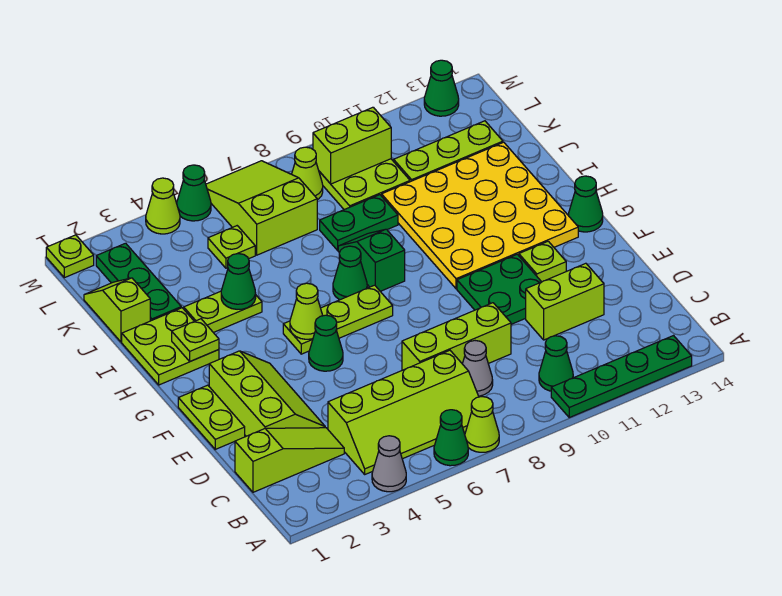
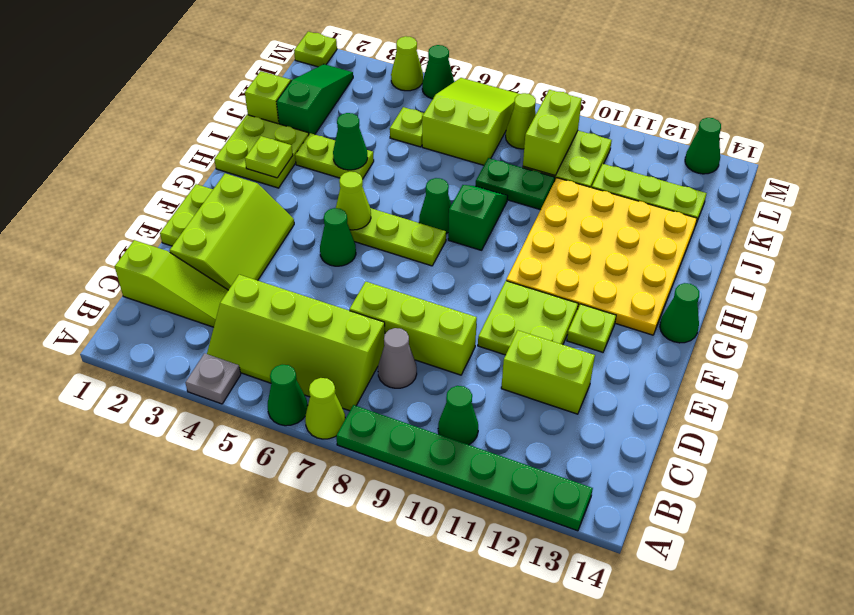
grey cone A4 level 1 -> grey plate A4 level 1
green plate A10:A13 level 1 -> green plate A8:A13 level 1
green plate E10:F11 level 1 -> lime plate E10:F11 level 1
green plate J2:L2 level 1 -> green slope J2:L2 level 1 top J
lime brick L9:L10 level 2 -> lime brick K9:L9 level 2

